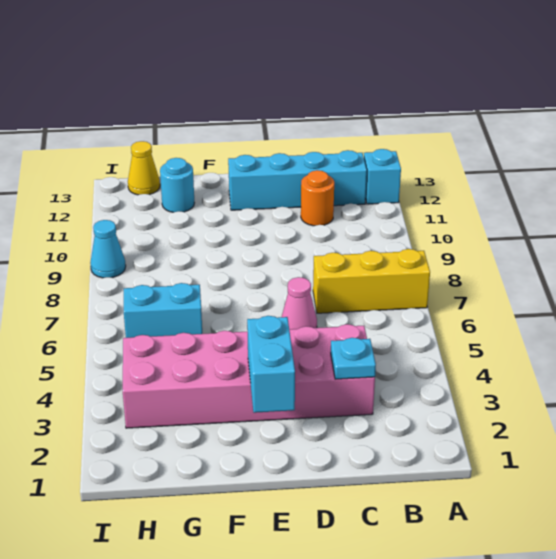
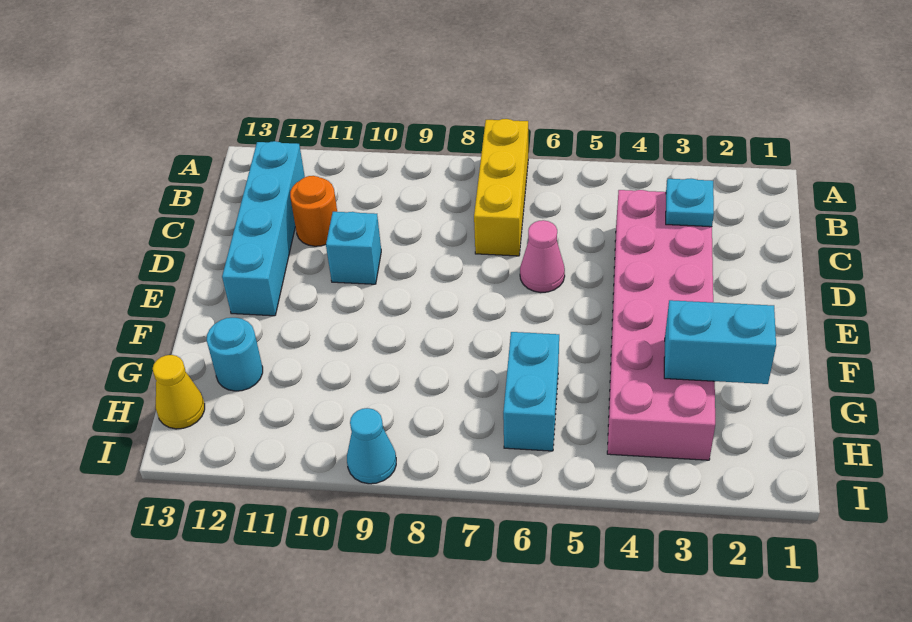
cyan brick A12 level 1 -> cyan brick D10 level 1
cyan brick E2:E3 level 2 -> cyan brick G2:G3 level 2

